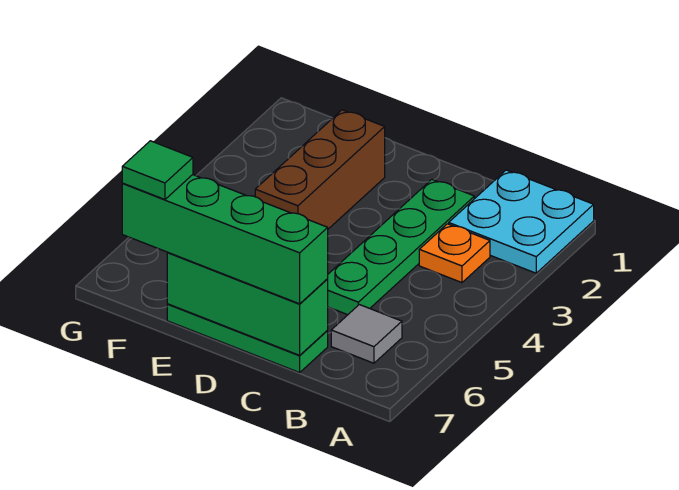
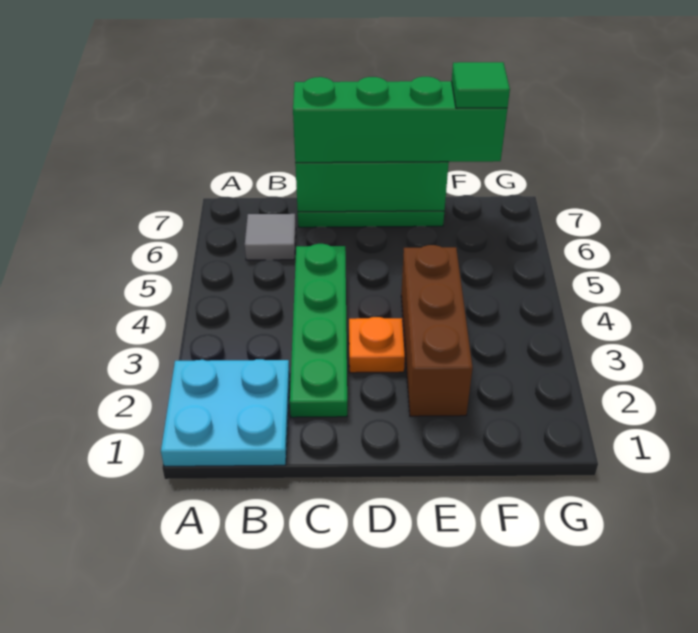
orange plate B3 level 1 -> orange plate D3 level 1

